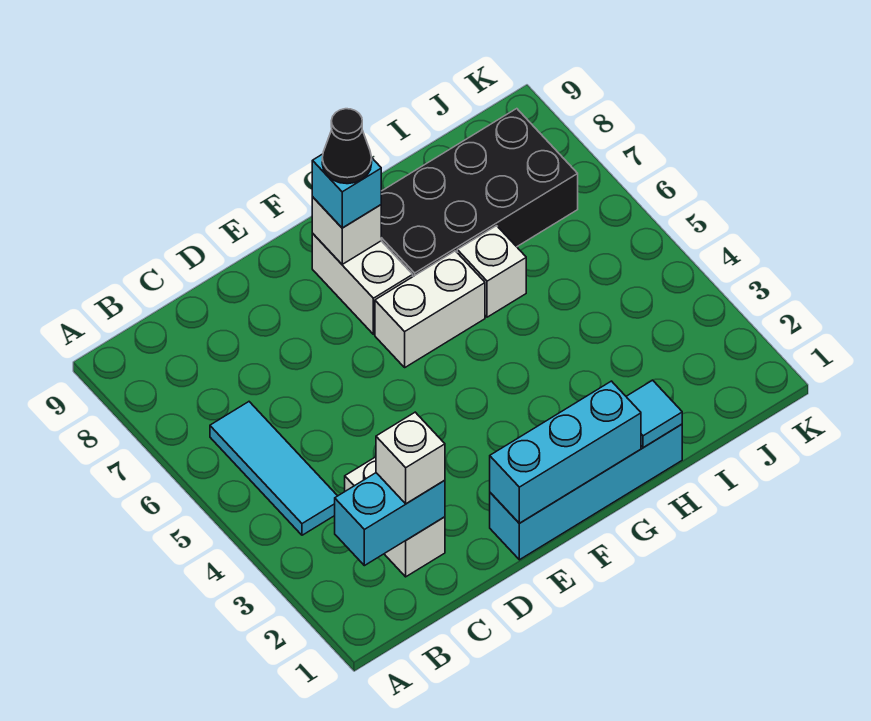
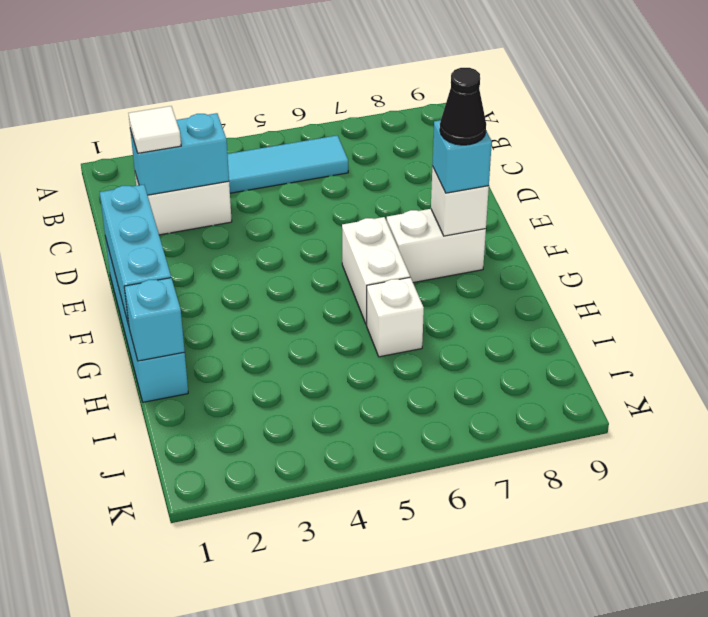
cyan brick B2:C2 level 2 -> cyan brick C2:C3 level 2
white brick C2 level 3 -> white tile C2 level 3
black brick G7:J8 level 1 -> none
cyan tile H1 level 2 -> cyan brick H1 level 2

